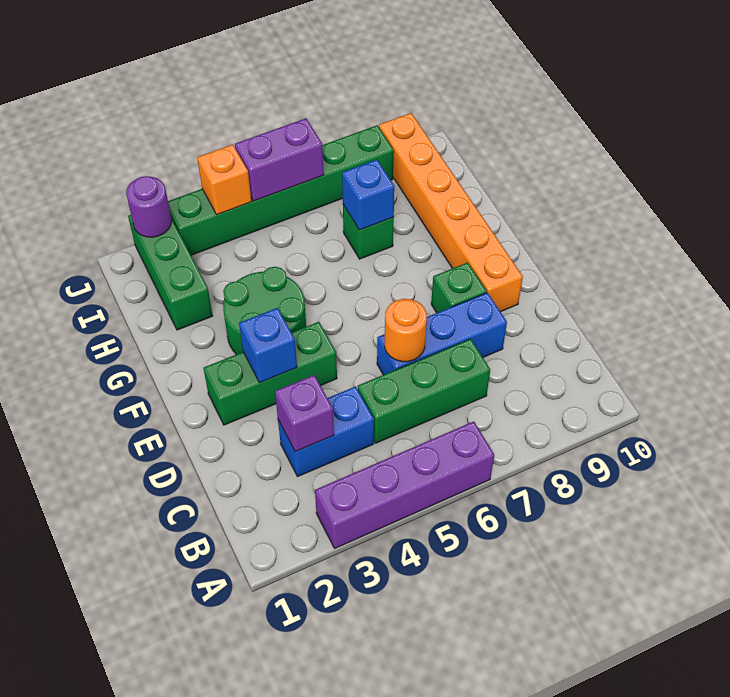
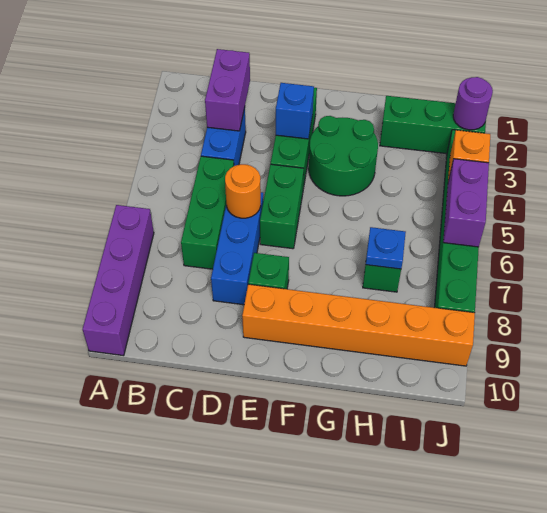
purple brick A3:A6 level 1 -> purple brick A7:A10 level 1
purple brick C3 level 2 -> purple brick C2:C3 level 2
none -> green brick E5:E6 level 1
blue brick H7 level 2 -> blue plate H7 level 2

